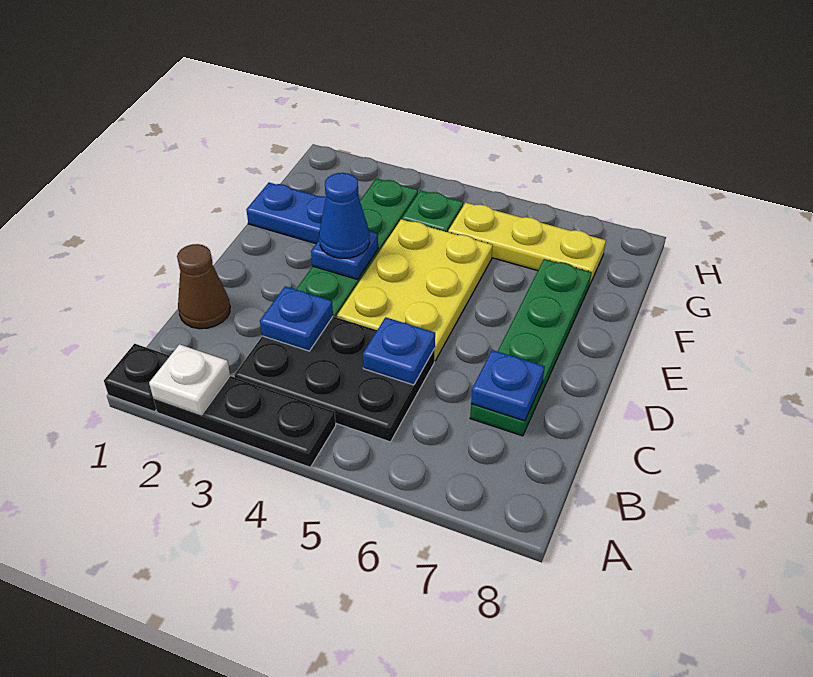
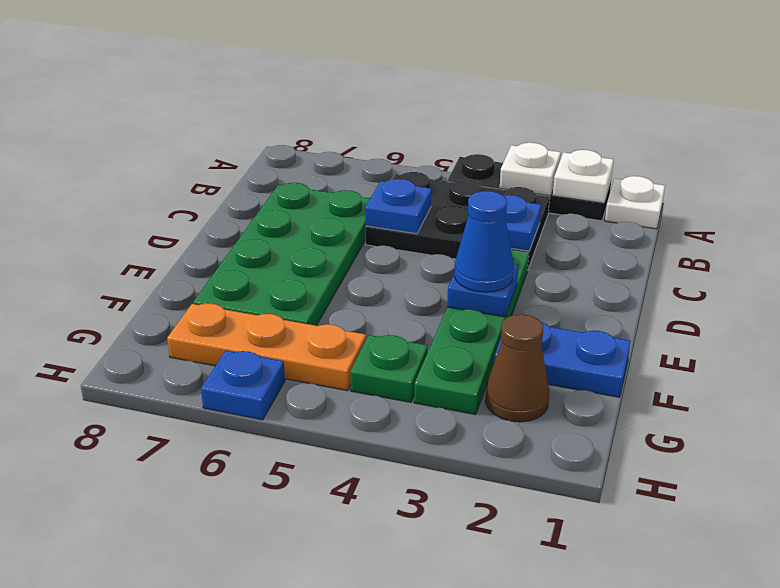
black plate A1 level 1 -> white plate A1 level 1
none -> white plate A3 level 2
brown cone C1 level 1 -> brown cone G2 level 1
green plate C7:F7 level 1 -> green plate C6:F7 level 1
blue plate C7 level 2 -> blue plate H6 level 1
yellow plate D4:F5 level 1 -> none
yellow plate G5:G7 level 1 -> orange plate G5:G7 level 1

